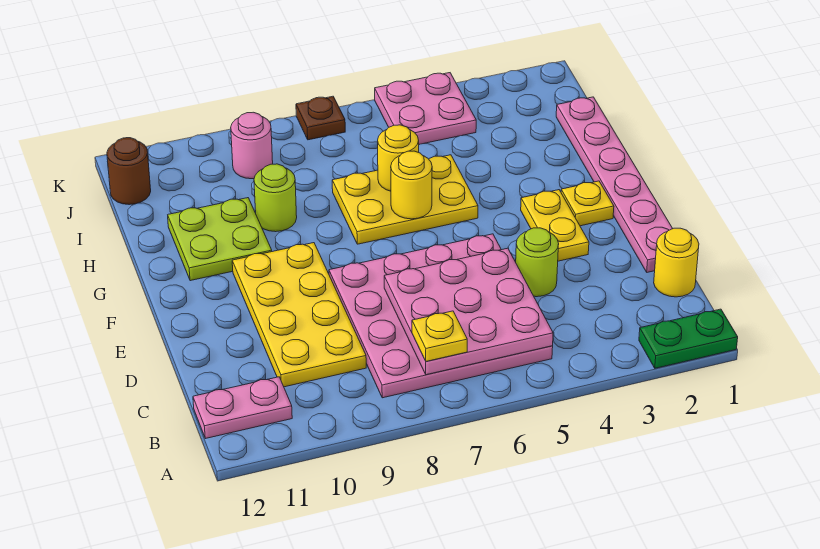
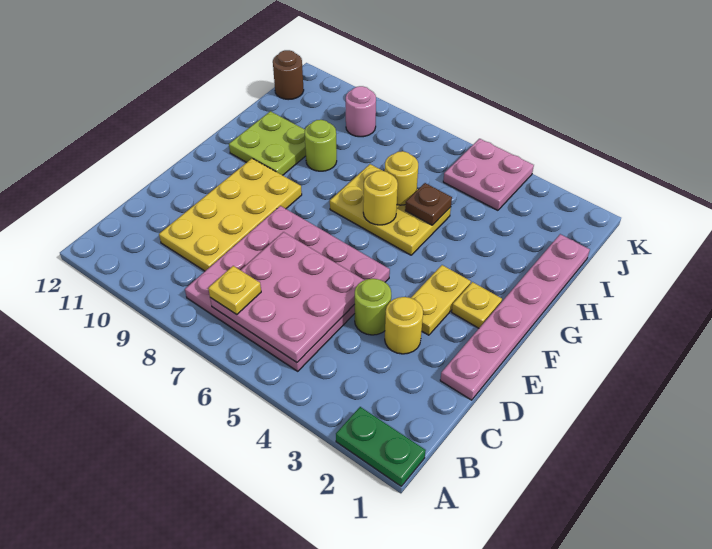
pink plate B11:B12 level 1 -> none
yellow round brick C1 level 1 -> yellow round brick D3 level 1
brown plate K7 level 1 -> brown plate H5 level 2

